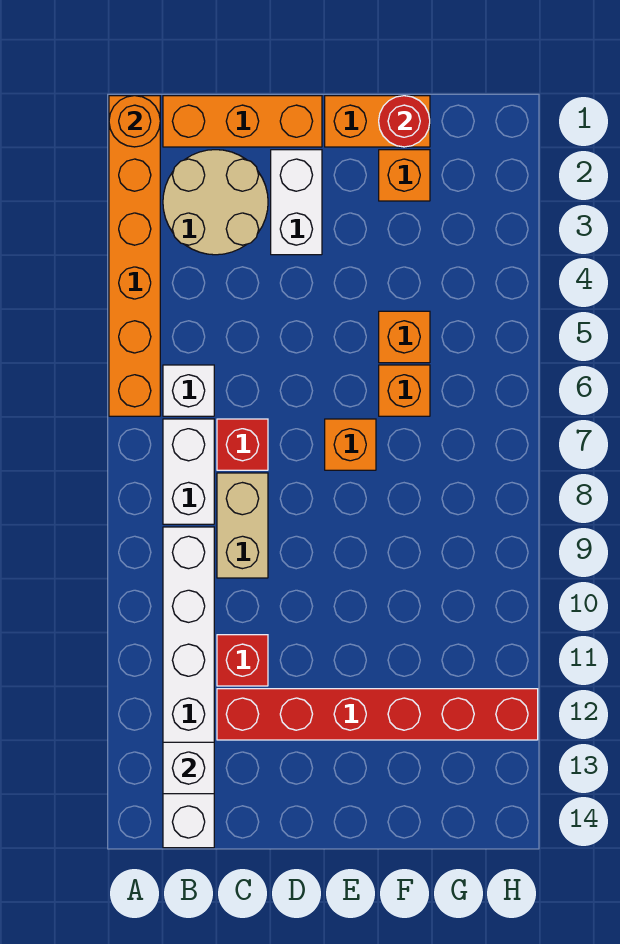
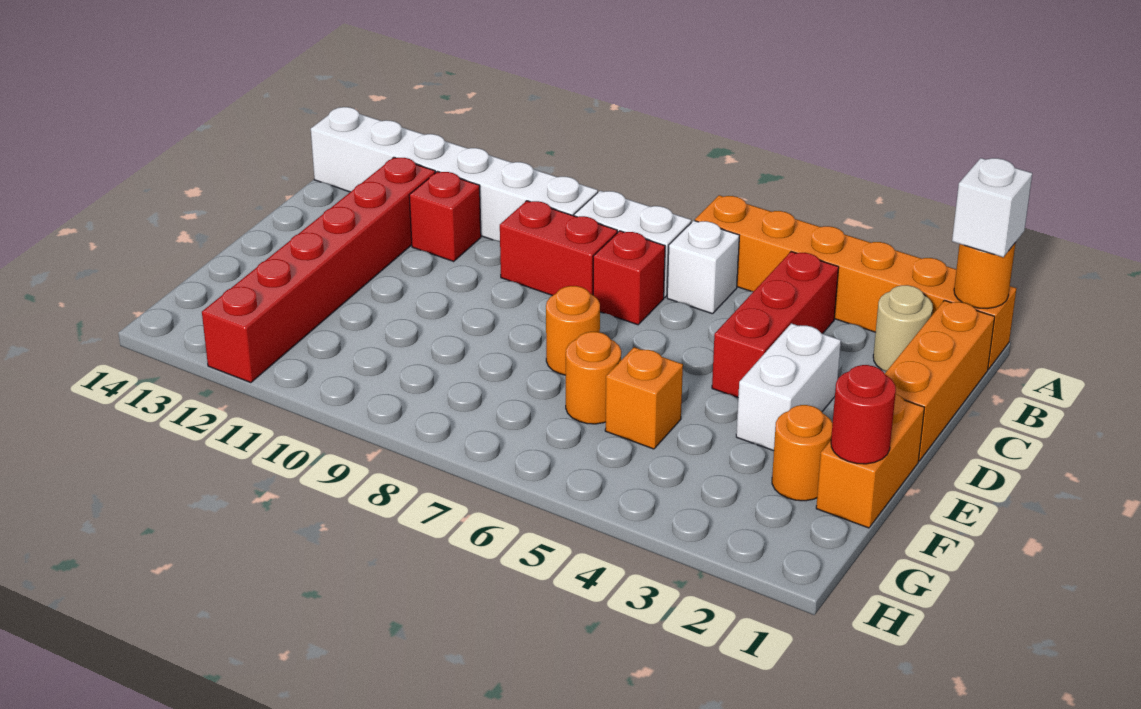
tan round brick B2:C3 level 1 -> tan round brick B2 level 1
none -> red brick B4:D4 level 1
white brick B13 level 2 -> white brick A1 level 3
tan brick C8:C9 level 1 -> red brick C8:C9 level 1
white brick D2:D3 level 1 -> white brick D3:E3 level 1
orange brick E7 level 1 -> orange round brick E7 level 1
orange brick F2 level 1 -> orange round brick F2 level 1
orange brick F6 level 1 -> orange round brick F6 level 1

